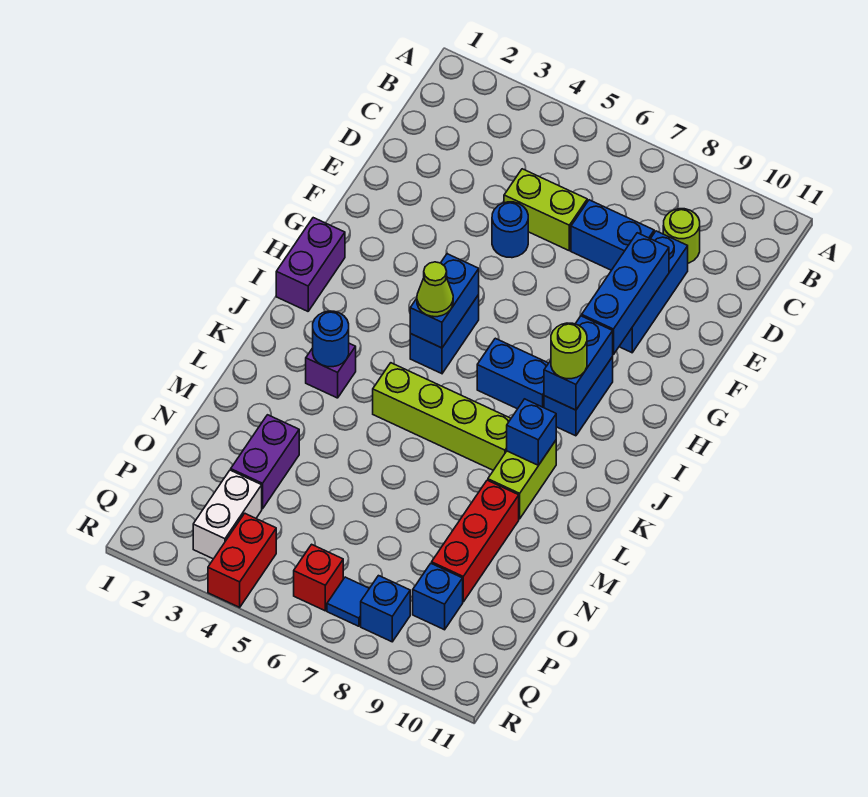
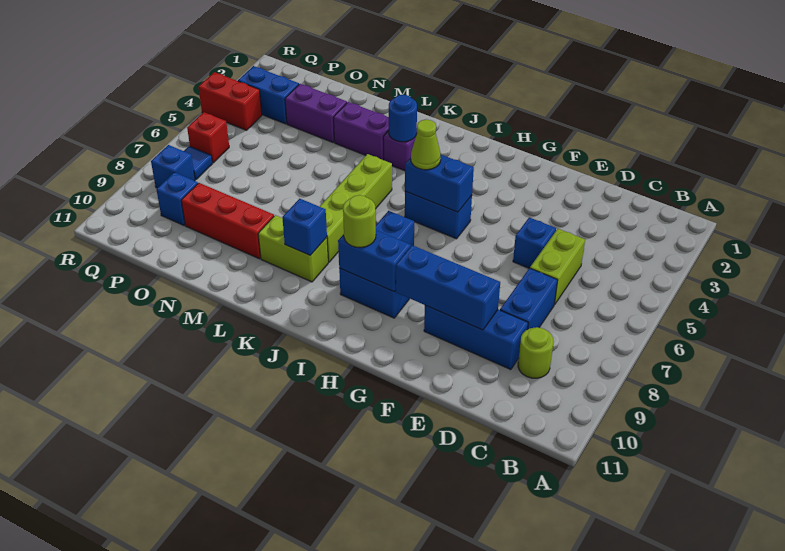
blue round brick E5 level 1 -> blue brick E5 level 1
purple brick H1:I1 level 1 -> purple brick L3:M3 level 1
white brick P3:Q3 level 1 -> blue brick P3:Q3 level 1

